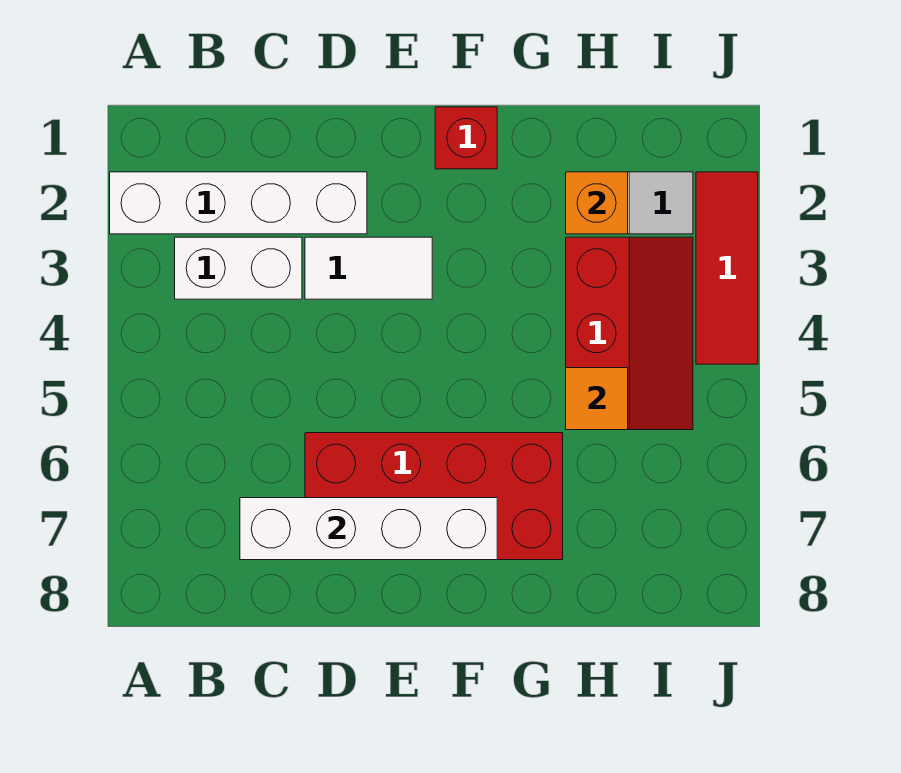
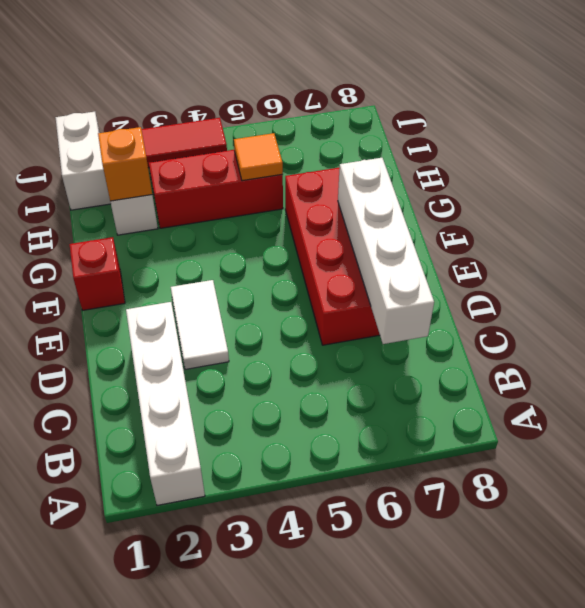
white brick B3:C3 level 1 -> white brick I1:J1 level 1

